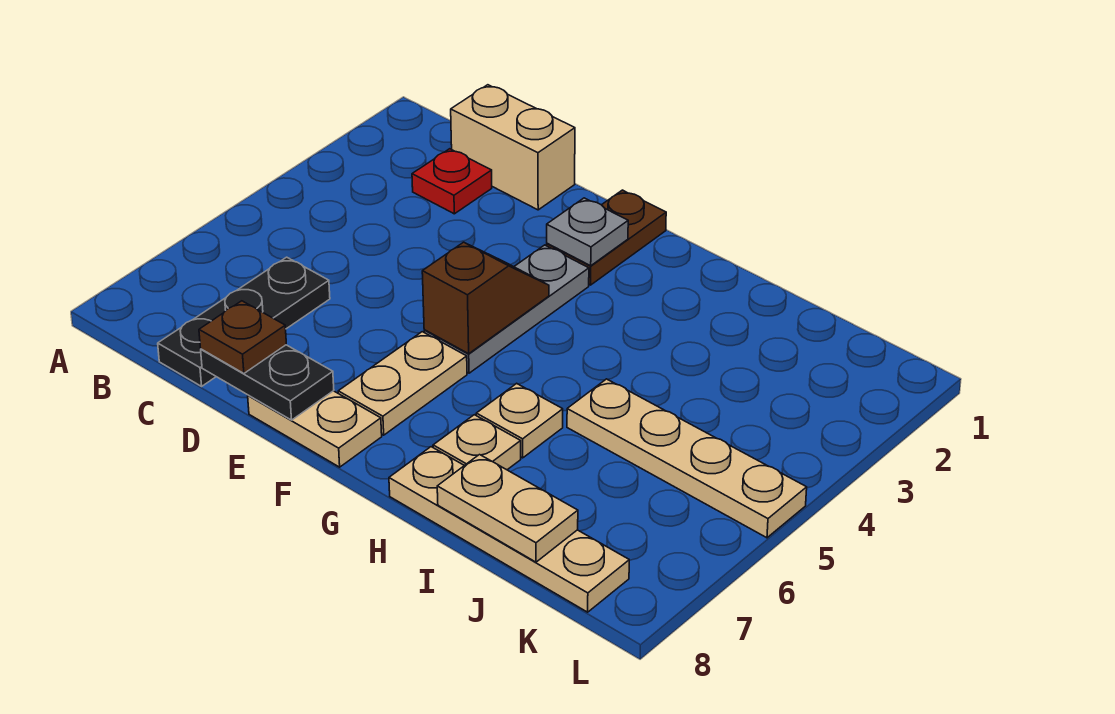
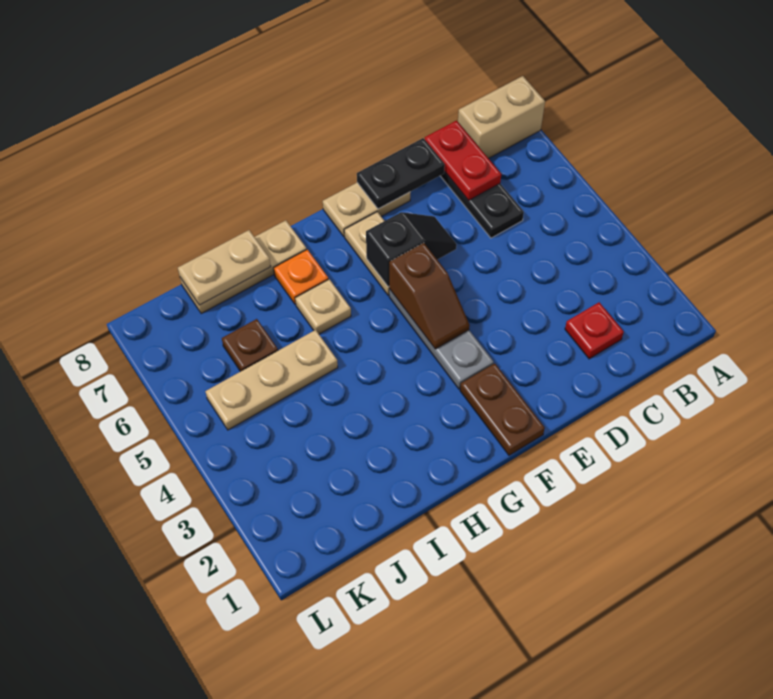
tan brick C1:D1 level 1 -> tan brick A8:B8 level 1
none -> red plate C7:C8 level 2
brown plate D8 level 3 -> brown plate J6 level 1
none -> black slope E6:F6 level 2 top F
grey plate F2 level 2 -> none
tan plate H7 level 1 -> orange plate H7 level 1
tan plate H8:K8 level 1 -> tan plate H8:J8 level 1
tan plate I5:L5 level 1 -> tan plate I5:K5 level 1

